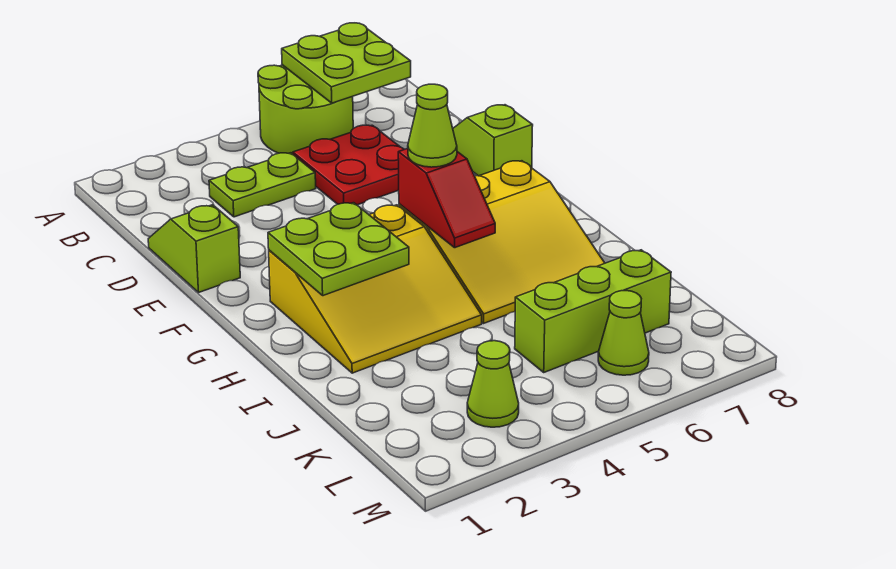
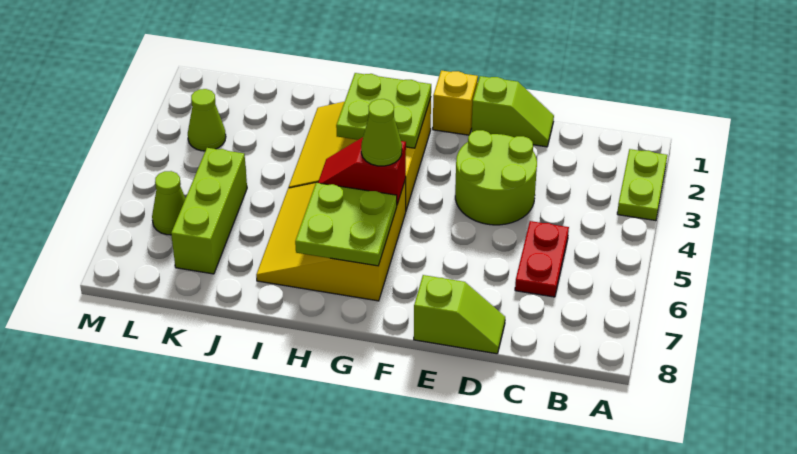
lime round brick A5:B6 level 1 -> lime round brick D3:E4 level 1
lime plate A6:B7 level 2 -> lime plate G6:H7 level 2
lime plate C3:C4 level 1 -> lime plate A2:A3 level 1
red plate C5:D6 level 1 -> red plate C5:C6 level 1
none -> yellow brick F1 level 1

